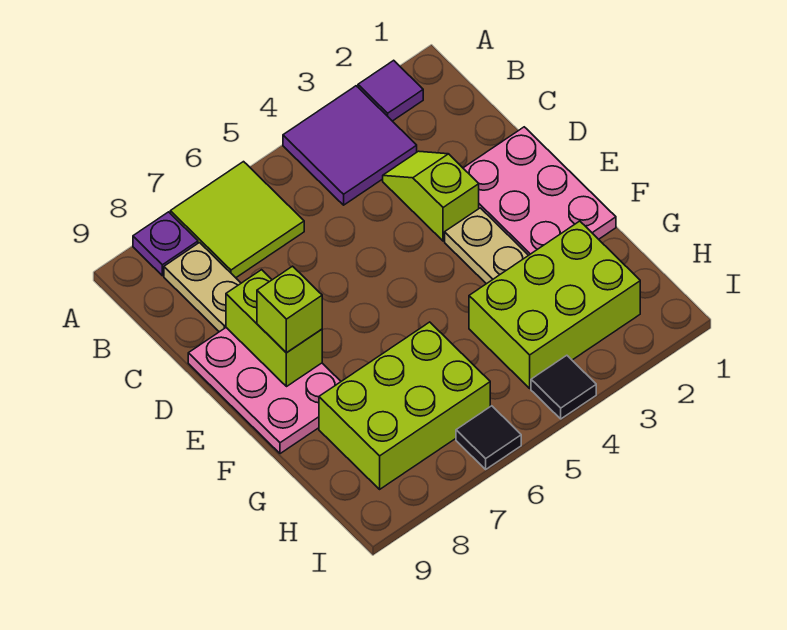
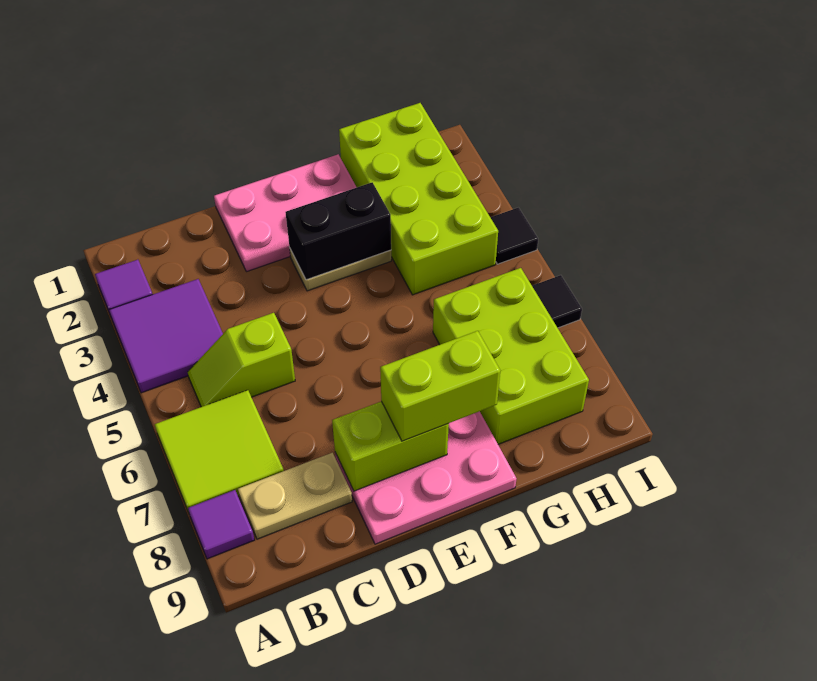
purple plate A8 level 1 -> purple tile A8 level 1
lime slope C3:D3 level 1 top D -> lime slope B5:C5 level 1 top C
none -> black brick E3:F3 level 2
lime brick E8 level 3 -> lime brick E8:F8 level 3
lime brick G2:H4 level 1 -> lime brick G1:H4 level 1

